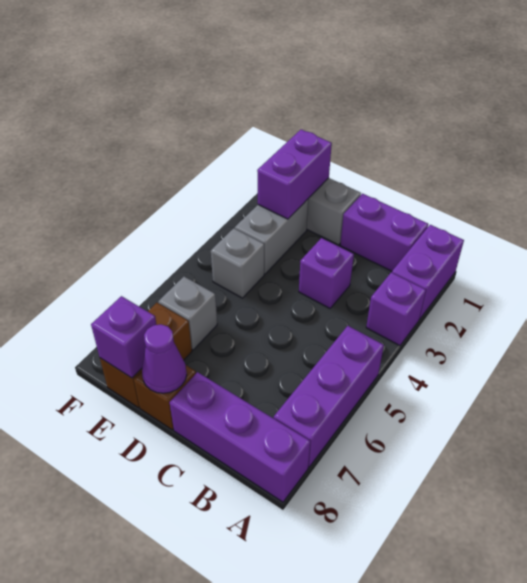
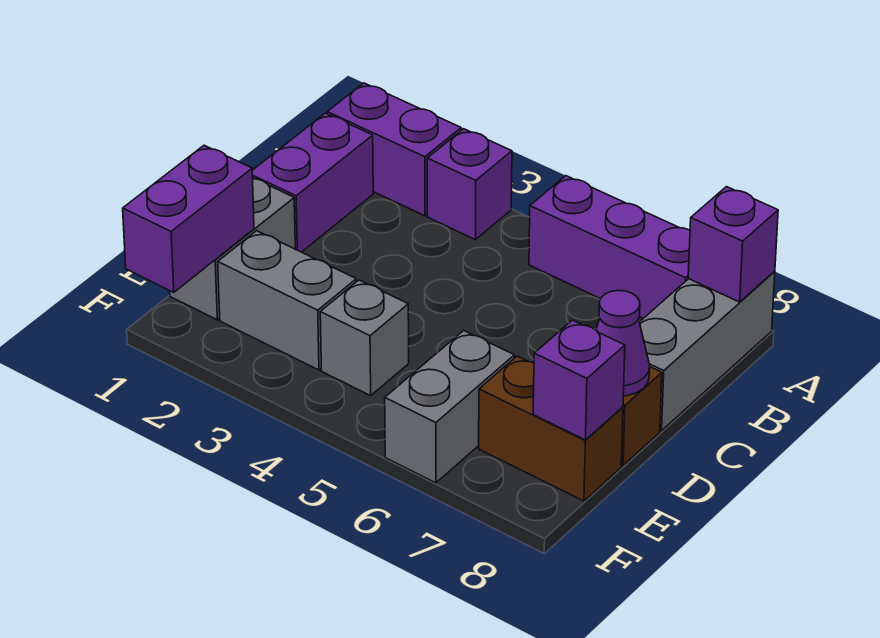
purple brick A8:C8 level 1 -> grey brick A8:C8 level 1
purple brick C3 level 1 -> purple brick A8 level 2
purple brick E1:E2 level 2 -> purple brick E1:F1 level 2
grey brick E6 level 1 -> grey brick E6:F6 level 1

